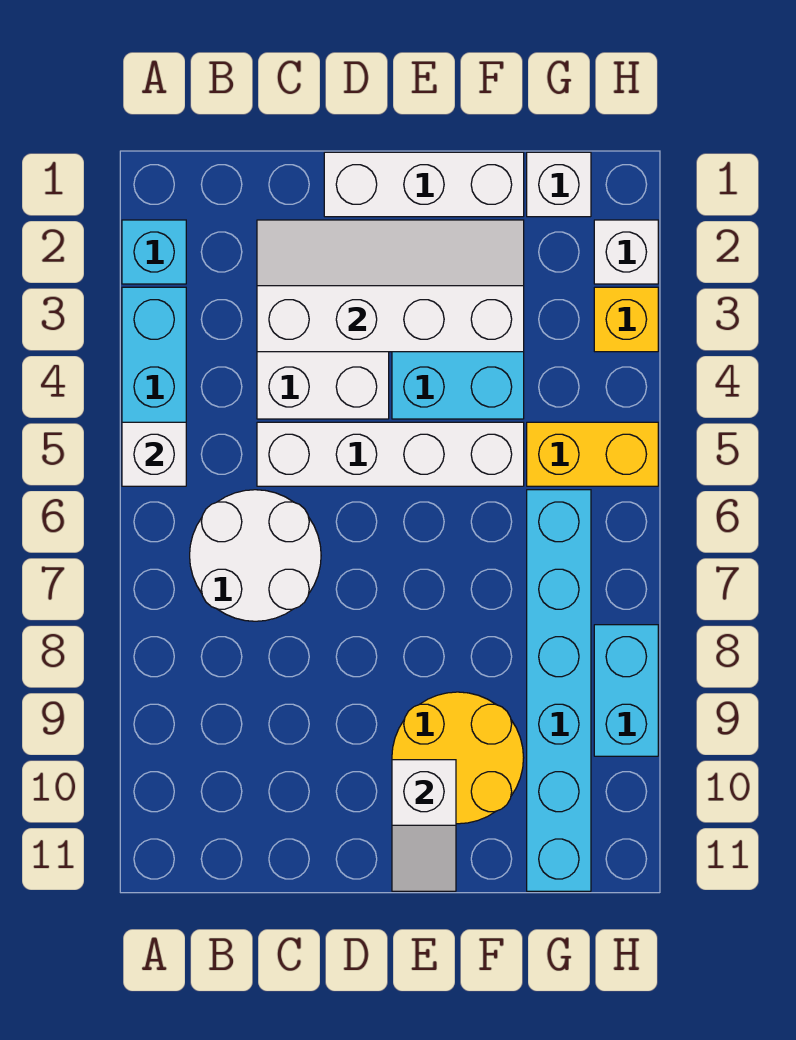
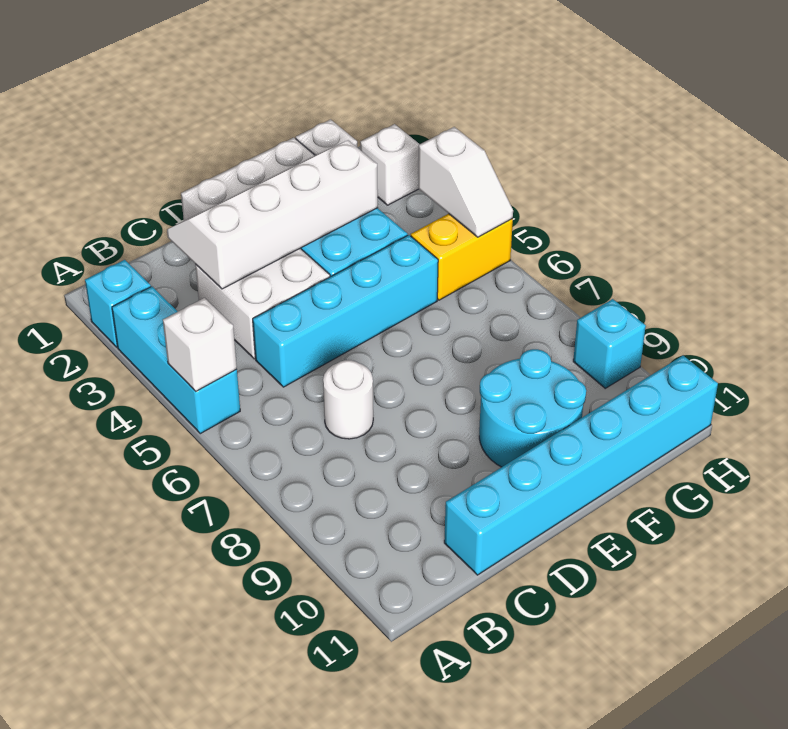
white round brick B6:C7 level 1 -> white round brick C7 level 1
white brick C5:F5 level 1 -> cyan brick C5:F5 level 1
yellow round brick E9:F10 level 1 -> cyan round brick E9:F10 level 1
white slope E10:E11 level 2 top 10 -> white slope H4:H5 level 2 top 4
cyan brick G6:G11 level 1 -> cyan brick C11:H11 level 1
yellow brick H3 level 1 -> none
cyan brick H8:H9 level 1 -> cyan brick H9 level 1

